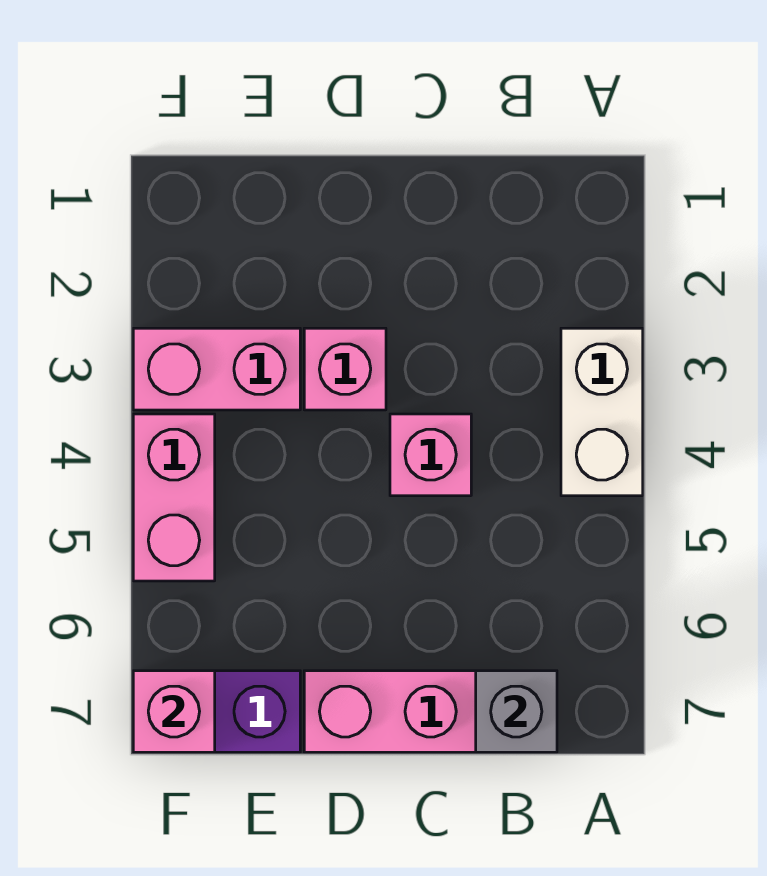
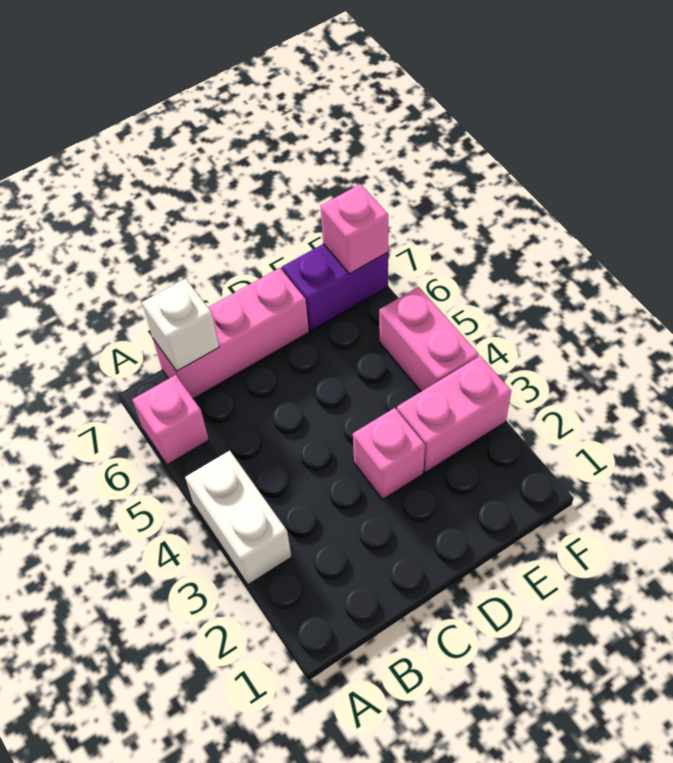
grey brick B7 level 2 -> white brick B7 level 2
pink brick C4 level 1 -> pink brick A6 level 1

